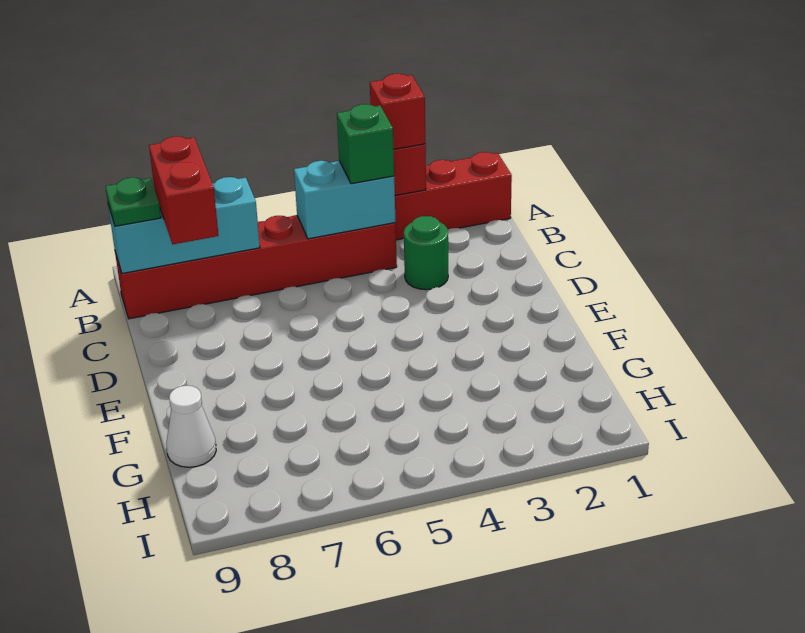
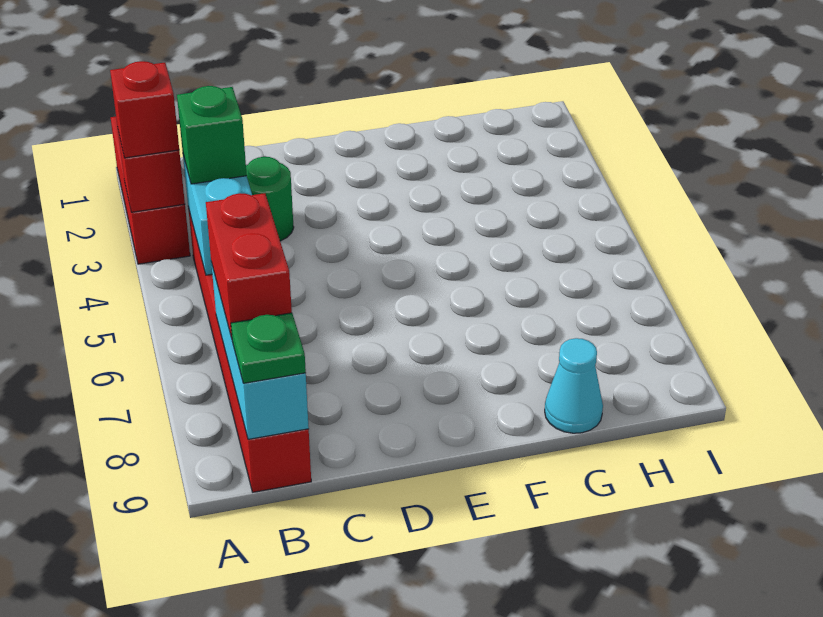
red brick B8:C8 level 3 -> red brick B7:B8 level 3
white cone G9 level 1 -> cyan cone G9 level 1

